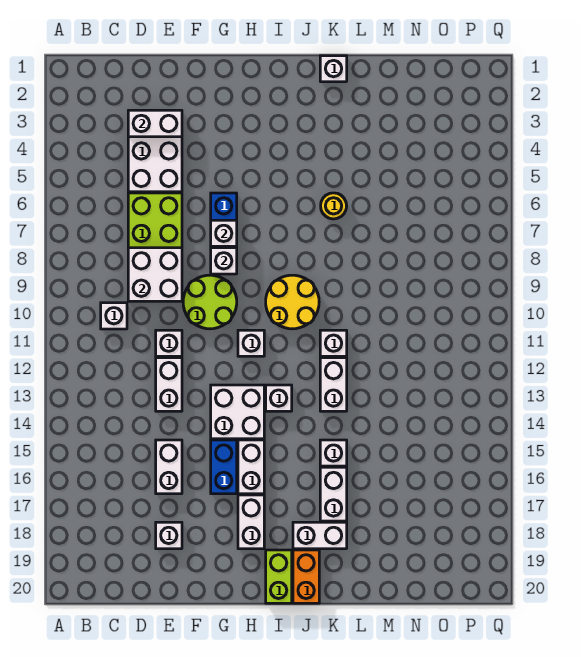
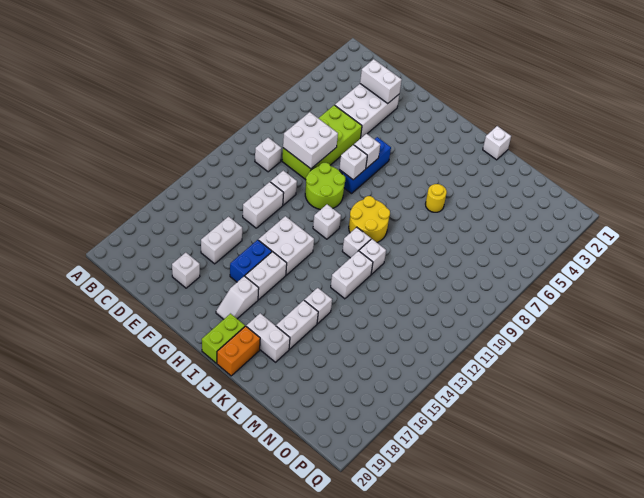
white brick H17:H18 level 1 -> white slope H17:H18 level 1 top 17
white brick I13 level 1 -> white brick J11 level 1

